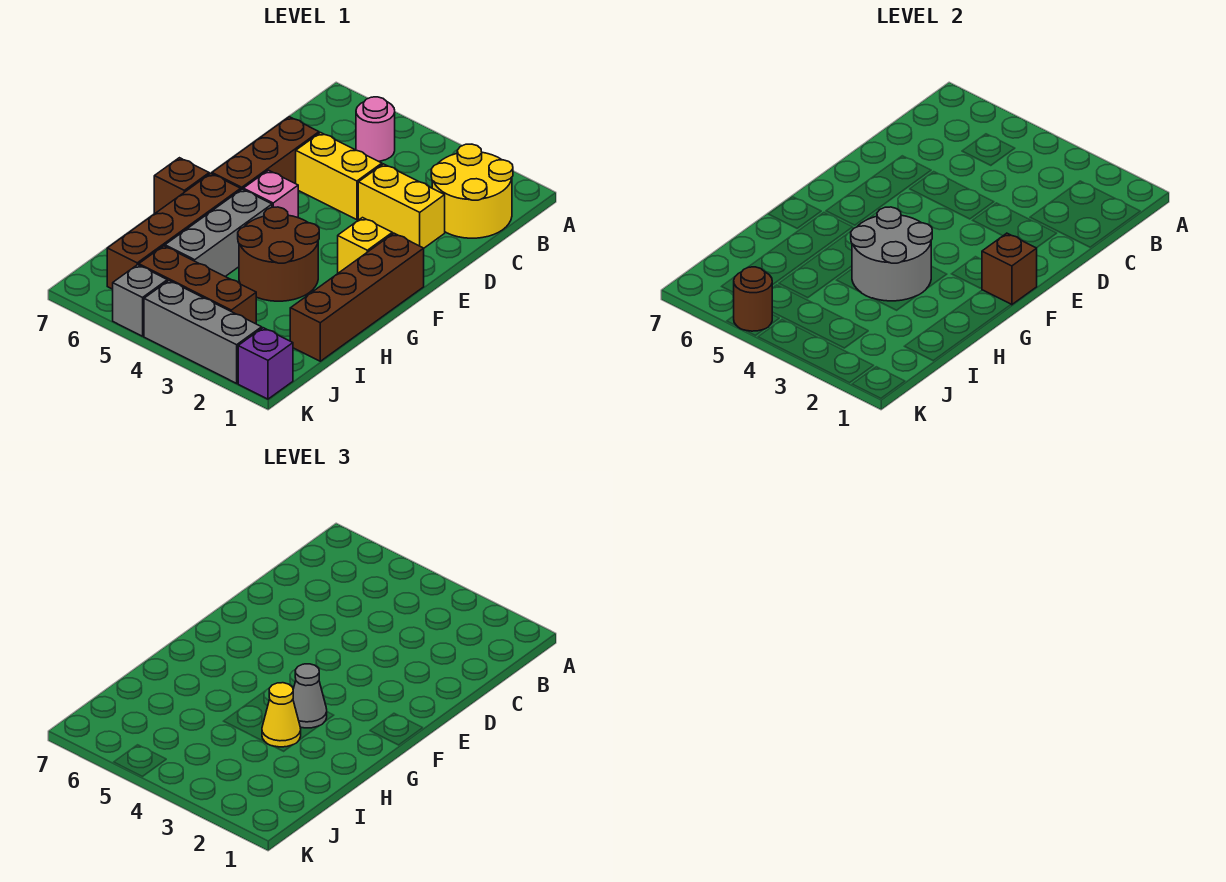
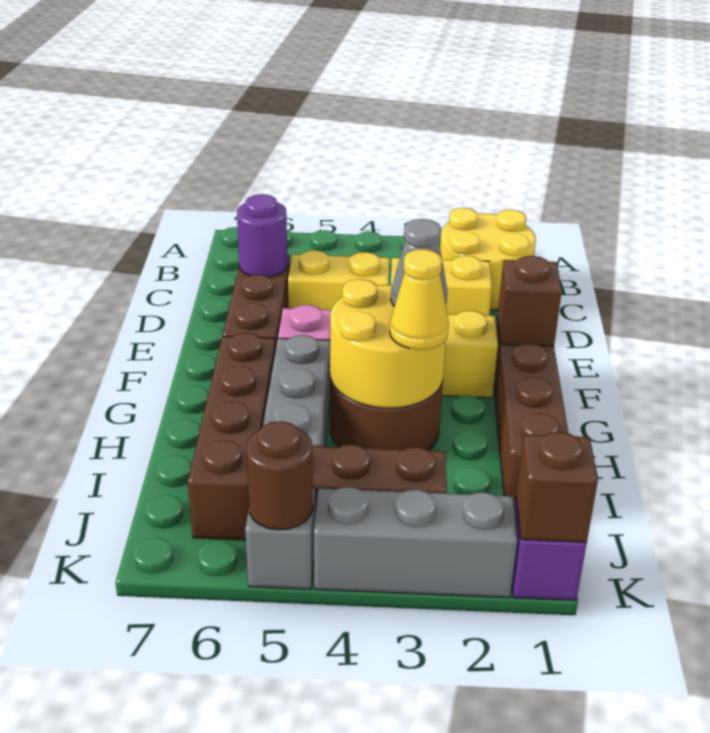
pink round brick B5 level 1 -> none
none -> purple round brick D6 level 2
grey round brick G3:H4 level 2 -> yellow round brick G3:H4 level 2
brown brick G7 level 1 -> brown brick K1 level 2

